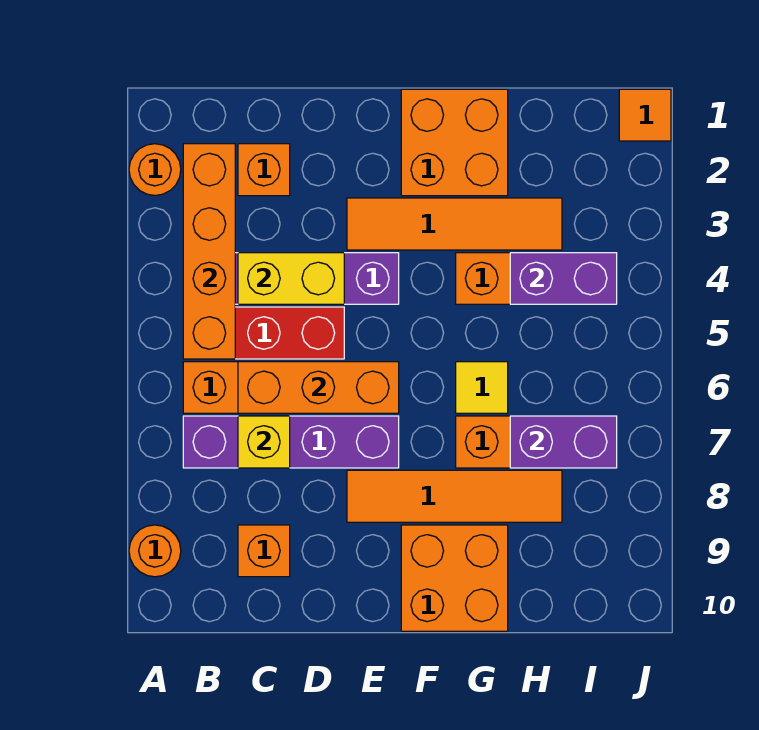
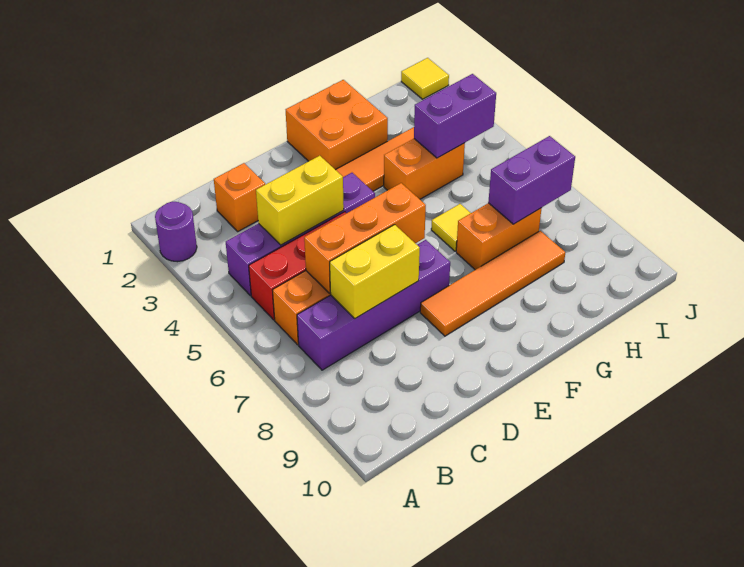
orange round brick A2 level 1 -> purple round brick A2 level 1
orange round brick A9 level 1 -> none
orange brick B2:B5 level 2 -> none
yellow brick C7 level 2 -> yellow brick C7:D7 level 2
orange brick C9 level 1 -> none
orange brick F9:G10 level 1 -> none
orange tile J1 level 1 -> yellow tile J1 level 1

